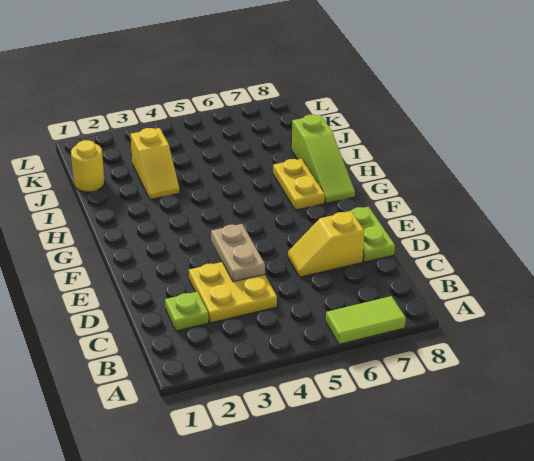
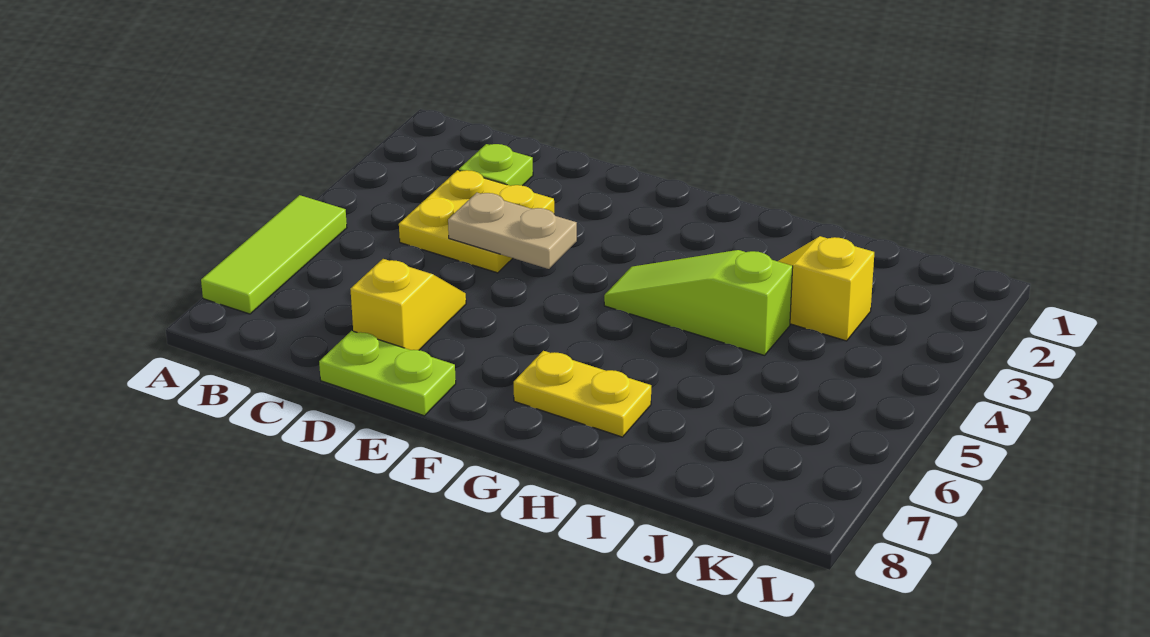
lime tile A6:A7 level 1 -> lime tile A5:A7 level 1
lime slope G8:I8 level 1 top I -> lime slope G4:I4 level 1 top I
yellow round brick J1 level 1 -> none

